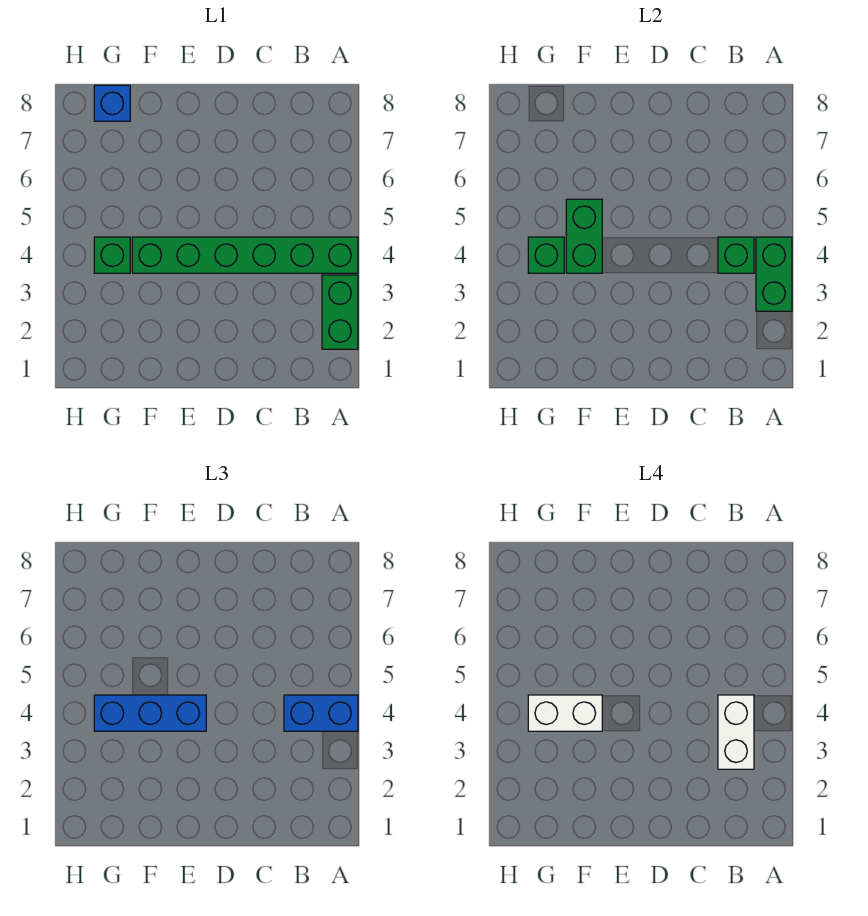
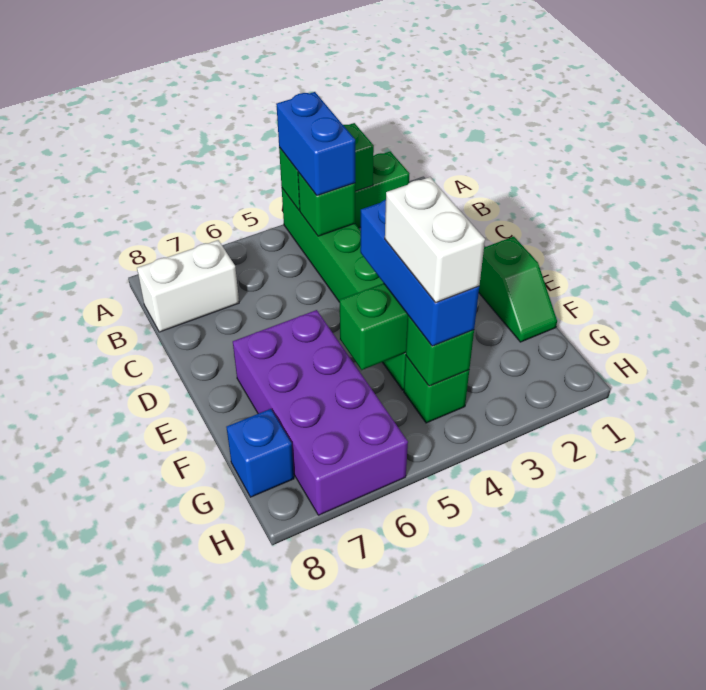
white brick B3:B4 level 4 -> white brick B7:B8 level 1
none -> green slope E1:F1 level 1 top E
none -> purple brick E6:H7 level 1

